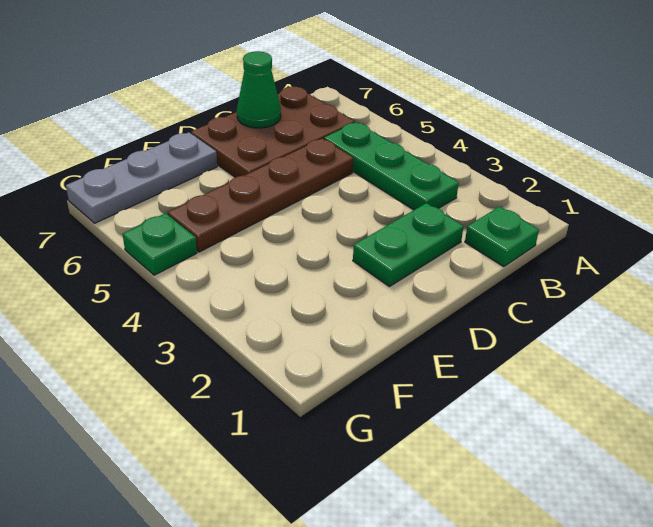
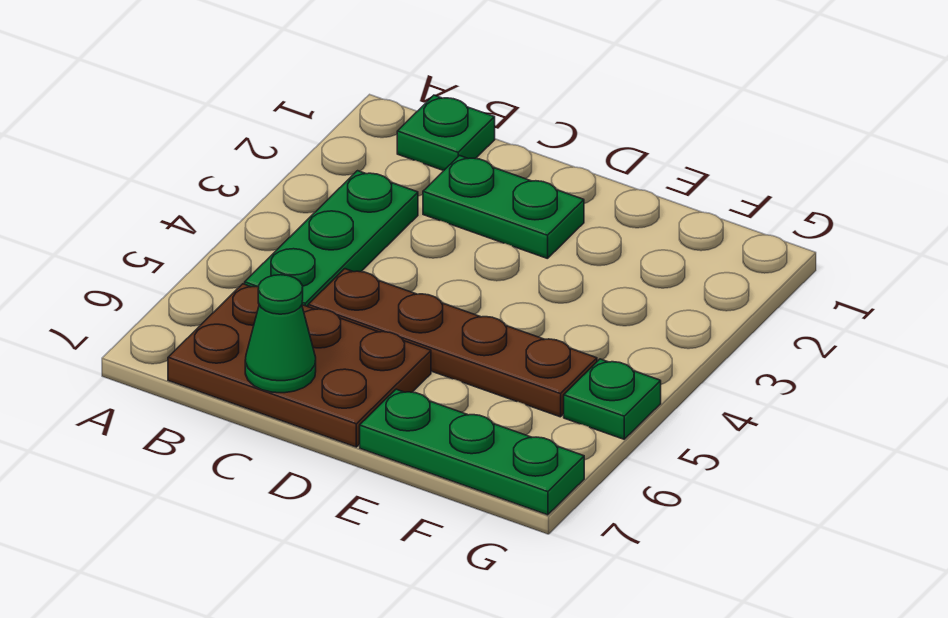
grey plate E7:G7 level 1 -> green plate E7:G7 level 1

